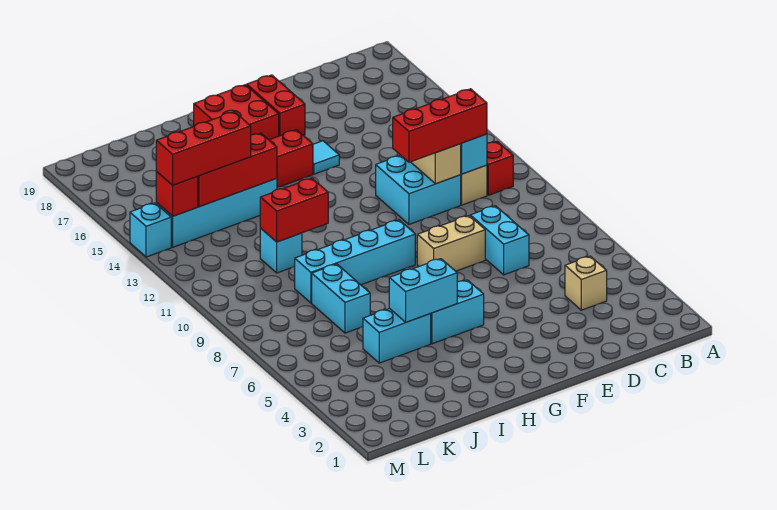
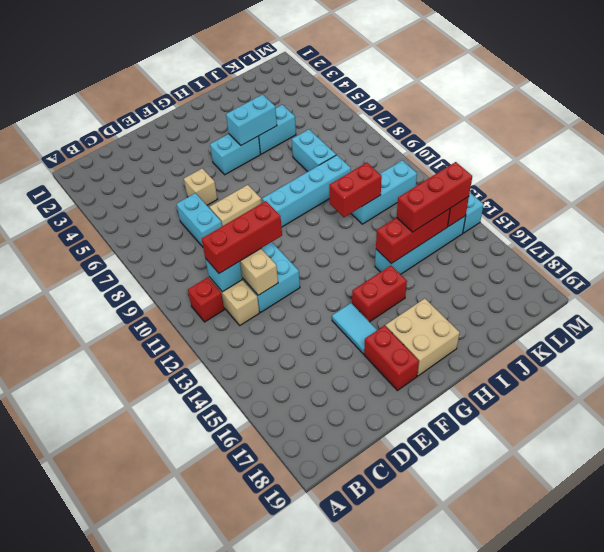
tan brick C4 level 1 -> tan brick E6 level 1
cyan tile F15 level 1 -> cyan tile F15:F16 level 1
red brick G17:H18 level 1 -> tan brick G17:H18 level 1
cyan brick J11 level 1 -> cyan brick J11:L11 level 1

